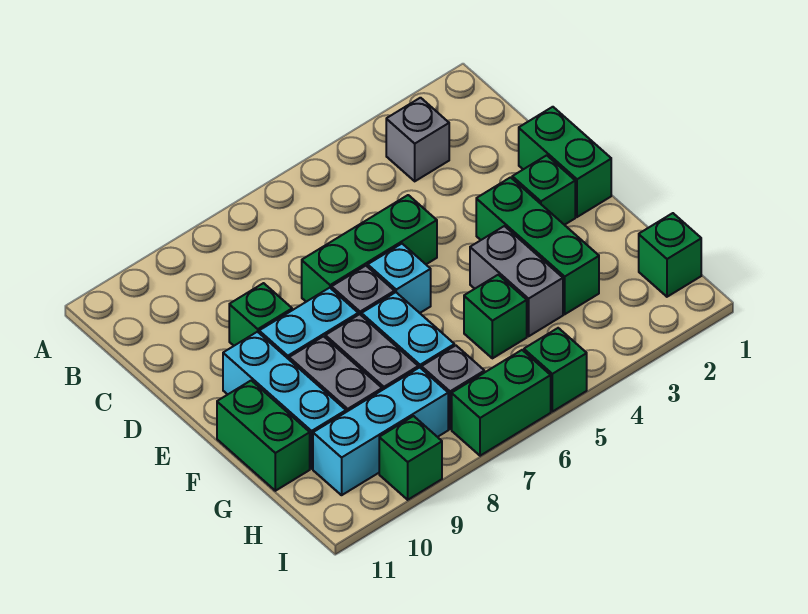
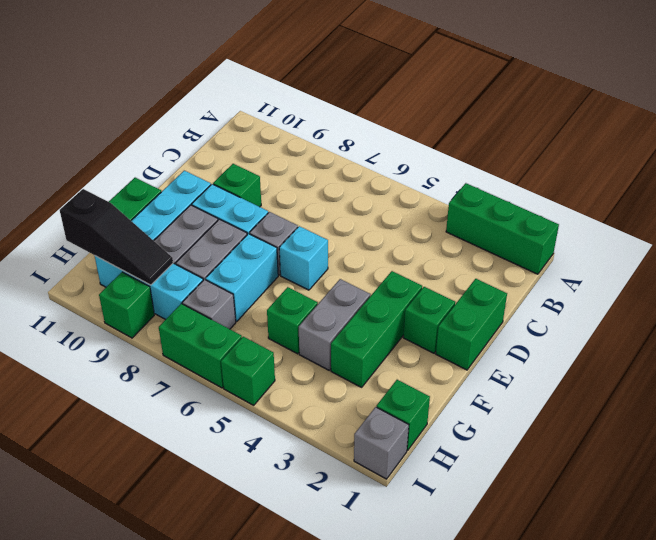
grey brick B3 level 1 -> grey brick I1 level 1
green brick D5:D7 level 1 -> green brick A1:A3 level 1
none -> black slope H9:H11 level 2 top 11

